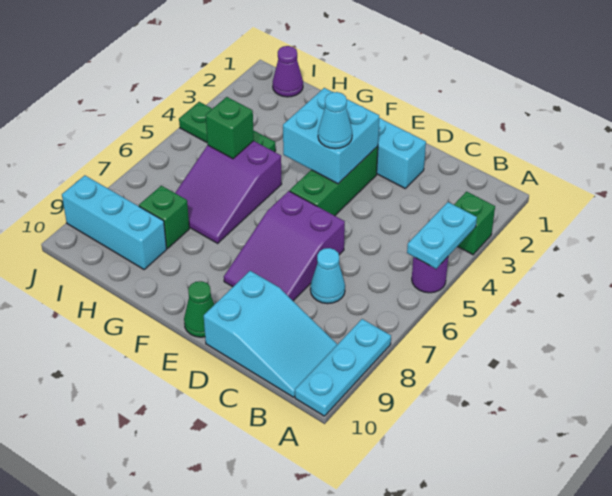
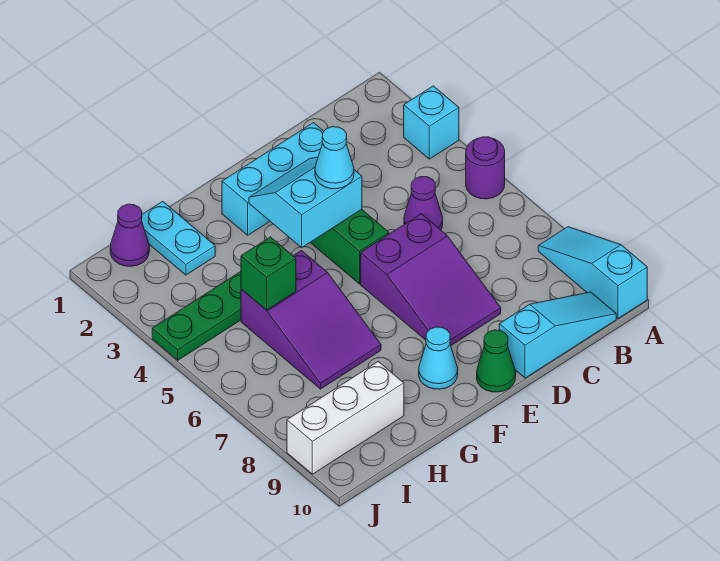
green brick A3 level 1 -> cyan brick A3 level 1
cyan plate A4:A5 level 2 -> cyan plate H1:H2 level 1
cyan plate A8:A10 level 1 -> cyan slope A8:A10 level 1 top 10
cyan slope B9:D10 level 1 top D -> cyan slope B10:D10 level 1 top D
none -> purple cone C5 level 1
cyan cone C7 level 1 -> cyan cone F9 level 1
cyan brick E3:F4 level 2 -> cyan slope E3:F4 level 2 top 4
green brick H8 level 1 -> none
cyan brick H9:J9 level 1 -> white brick H9:J9 level 1

